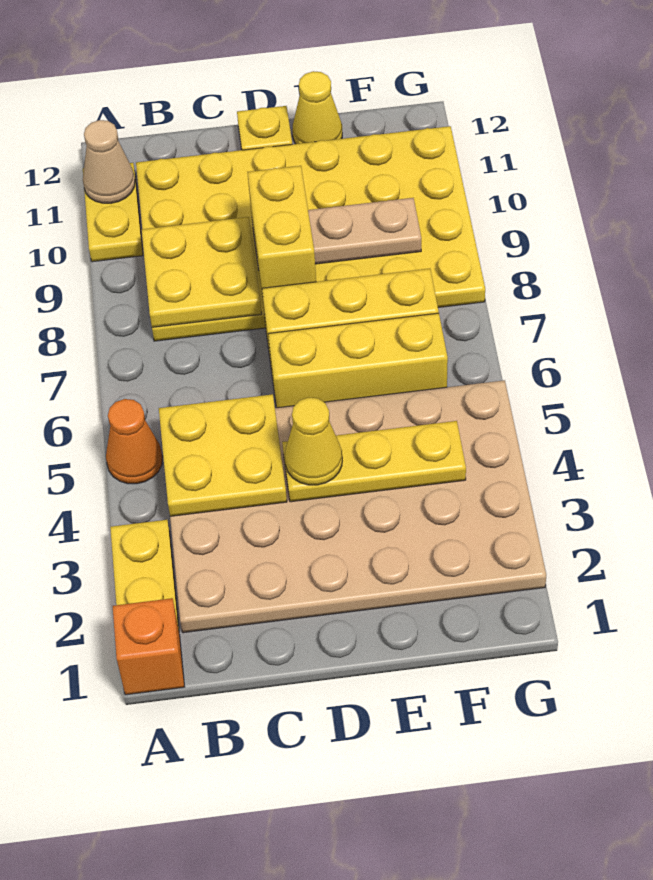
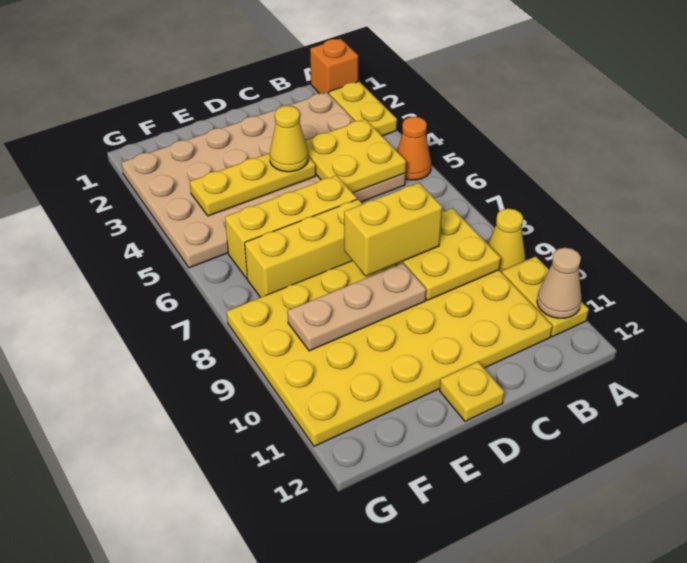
yellow brick D8:D9 level 3 -> yellow brick C8:D8 level 3
yellow cone E12 level 1 -> yellow cone A9 level 1

